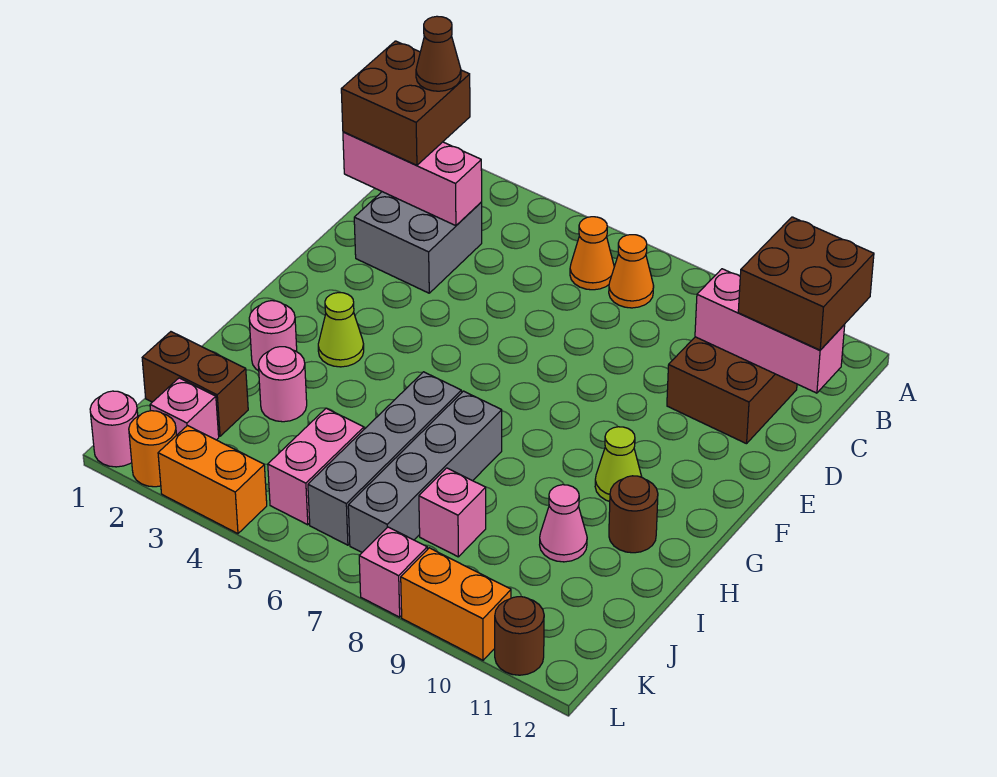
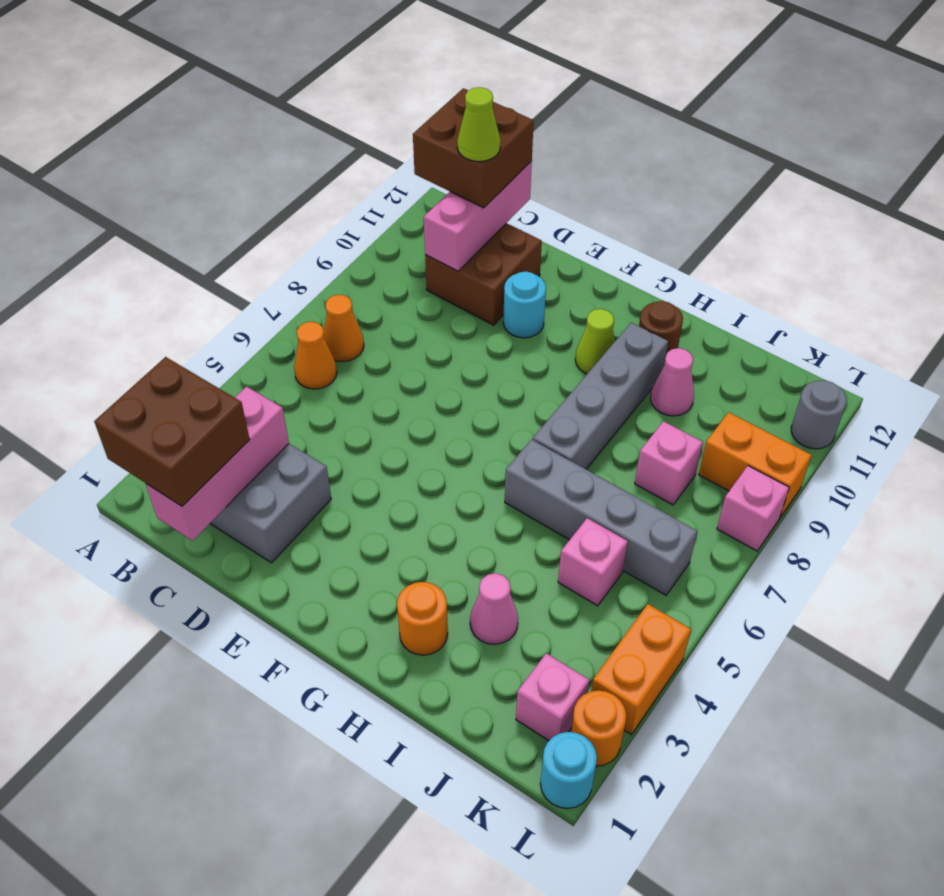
brown cone B2 level 4 -> none
none -> cyan round brick E10 level 1
lime cone G3 level 1 -> lime cone C11 level 4
pink round brick H2 level 1 -> orange round brick H2 level 1
grey brick H7:K7 level 1 -> grey brick H7:H10 level 1
pink round brick I3 level 1 -> pink cone I3 level 1
brown brick J1:J2 level 1 -> none
pink brick J5:K5 level 1 -> pink brick J5 level 1
pink round brick L1 level 1 -> cyan round brick L1 level 1
orange brick L9:L10 level 1 -> orange brick K9:L9 level 1
brown round brick L11 level 1 -> grey round brick L11 level 1

